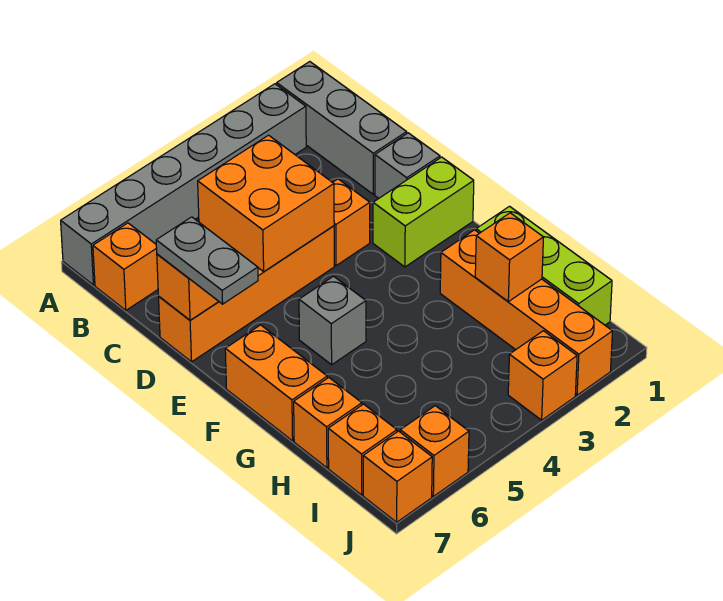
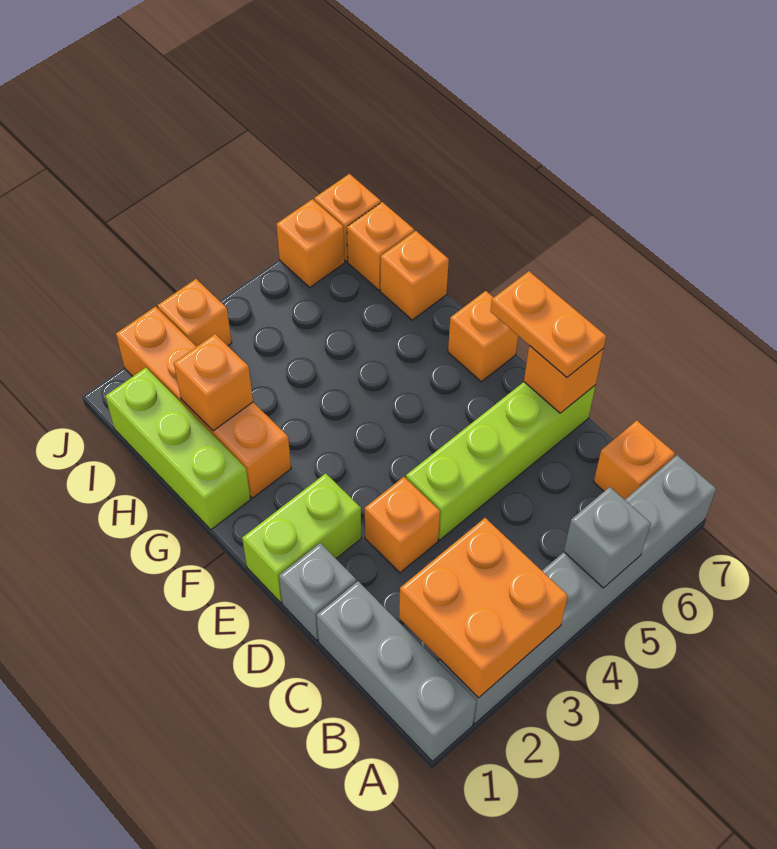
orange brick C4:D5 level 2 -> orange brick A2:B3 level 2
orange brick D4:D7 level 1 -> lime brick D4:D7 level 1
grey plate D7:E7 level 3 -> orange plate D7:E7 level 3
grey brick F5 level 1 -> grey brick A5 level 2
orange brick F7:G7 level 1 -> orange brick F7 level 1

